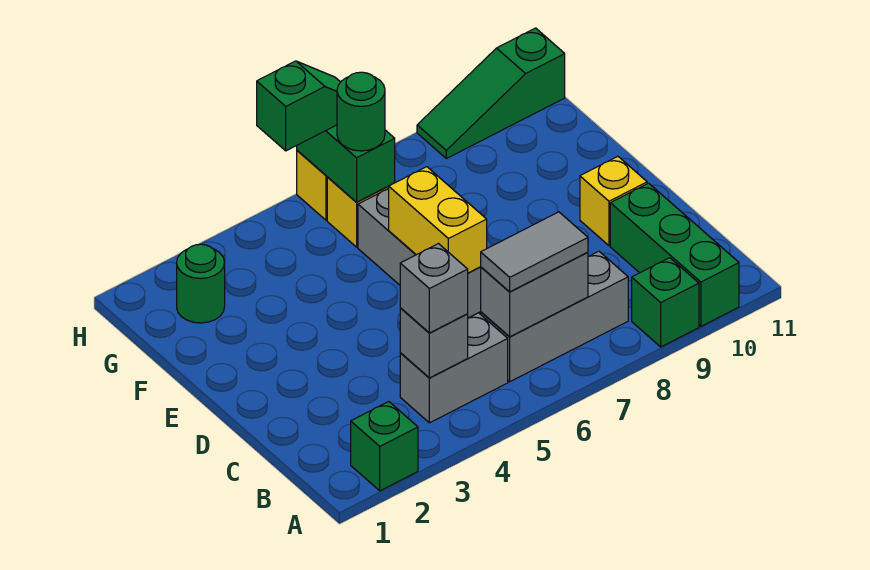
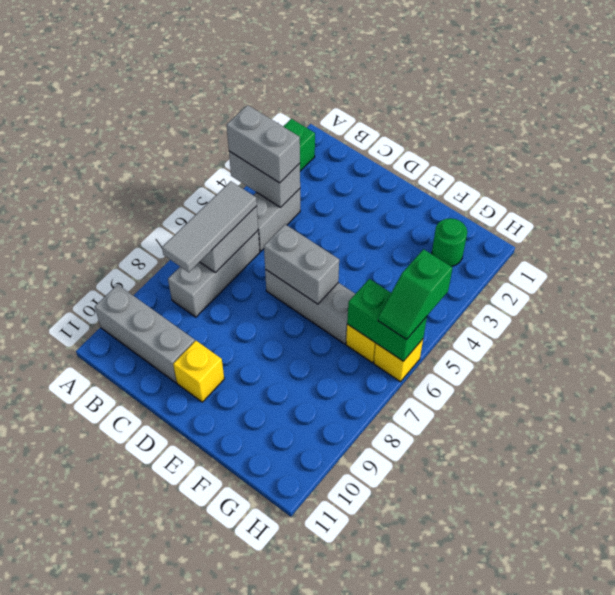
green brick A9 level 1 -> none
green brick A10:C10 level 1 -> grey brick A10:C10 level 1
grey brick B4 level 2 -> grey brick A4:B4 level 2
grey brick B4 level 3 -> grey brick A4:B4 level 3
grey tile B6:B7 level 3 -> grey tile B6:B8 level 3
yellow brick D6:E6 level 2 -> grey brick D6:E6 level 2
green round brick G6 level 3 -> none
green slope H9:H11 level 1 top 11 -> none

